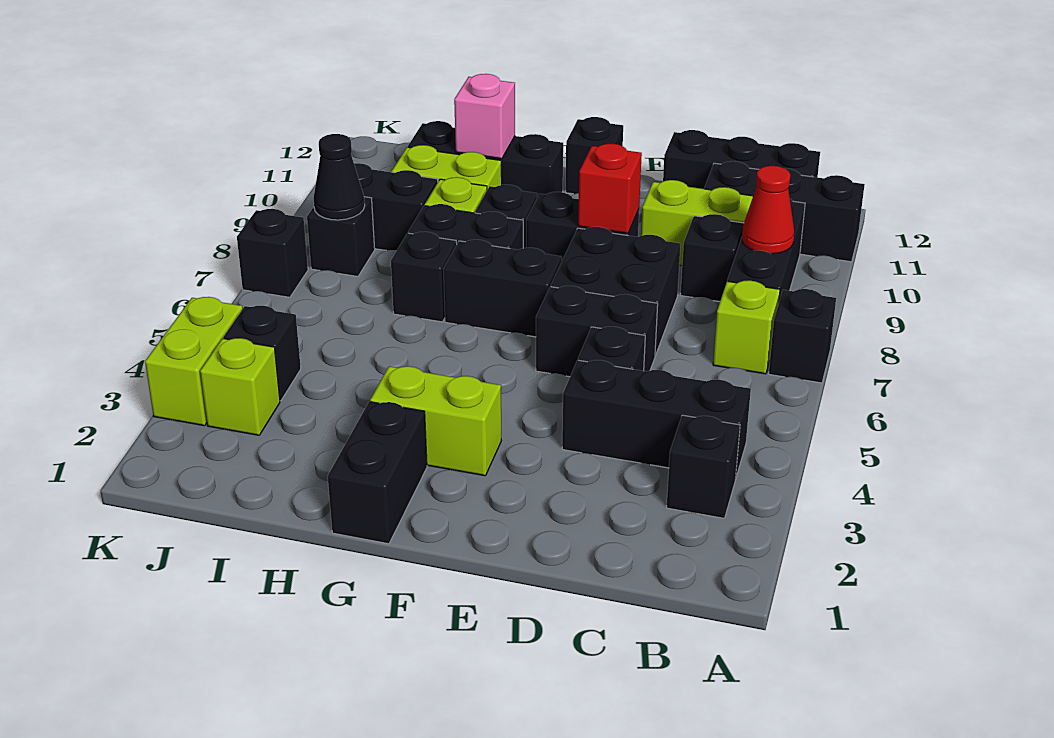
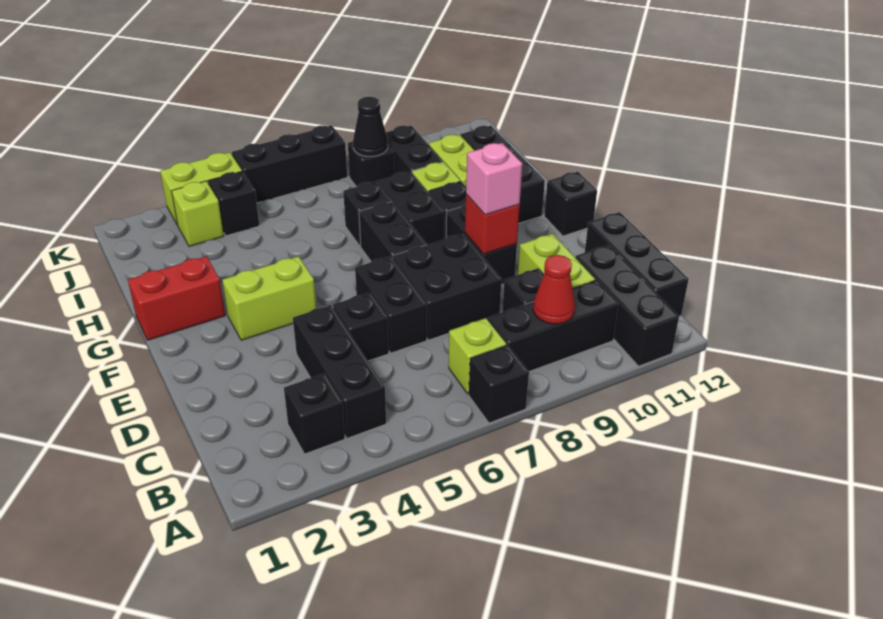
lime brick F3:G3 level 1 -> lime brick F3:F4 level 1
black brick G1:G2 level 1 -> red brick G1:G2 level 1
pink brick H11 level 2 -> pink brick E9 level 3
black brick K7 level 1 -> black brick K5:K7 level 1

